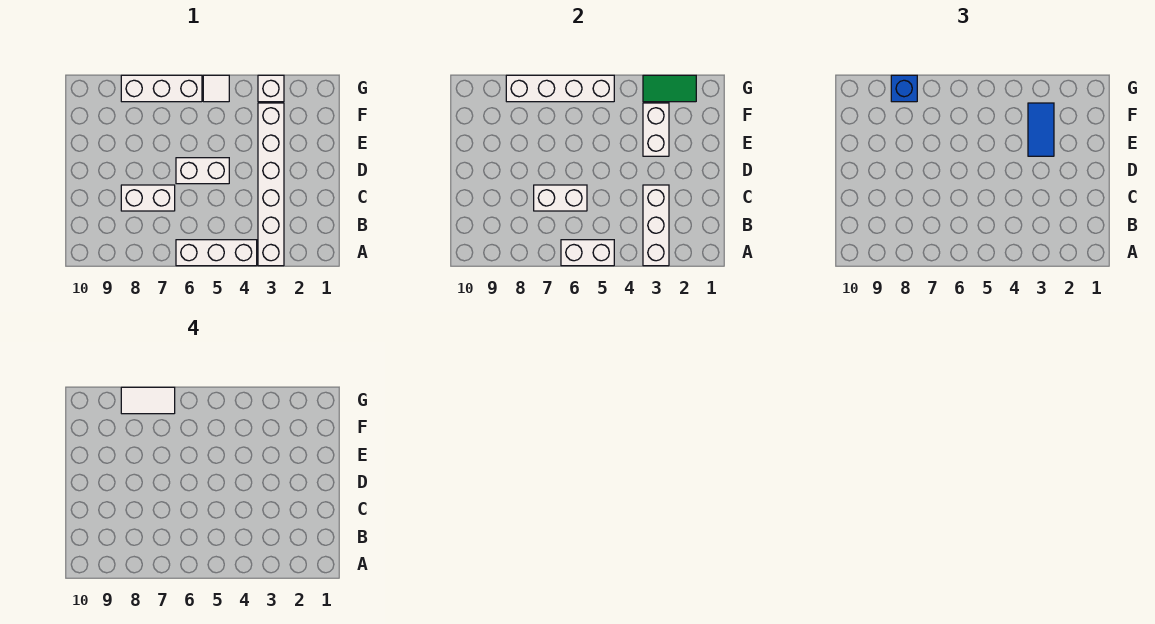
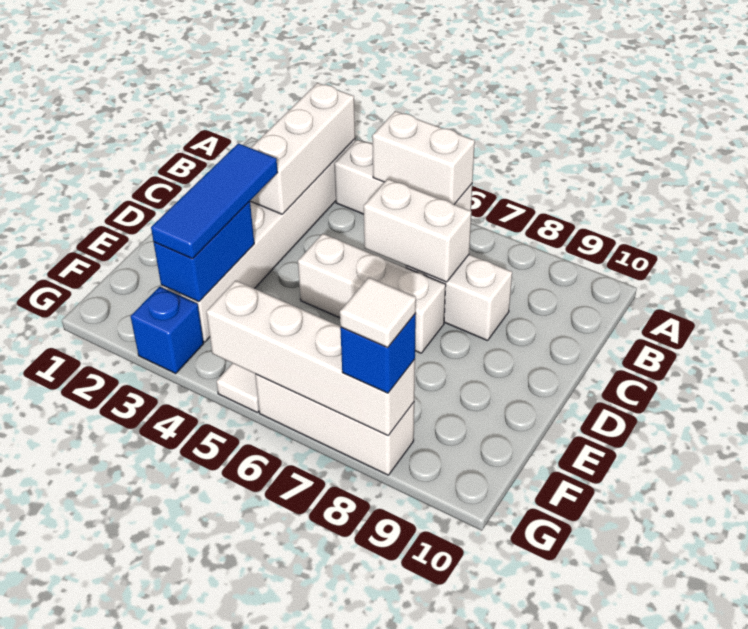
white brick D5:D6 level 1 -> white brick D5:D7 level 1
white brick E3:F3 level 2 -> blue brick E3:F3 level 2
blue tile E3:F3 level 3 -> blue tile D3:F3 level 3
green tile G2:G3 level 2 -> none
white brick G3 level 1 -> blue brick G3 level 1
white tile G7:G8 level 4 -> white tile G8 level 4

